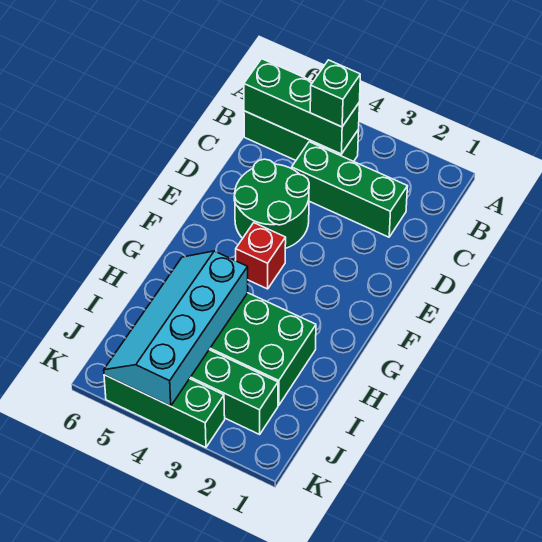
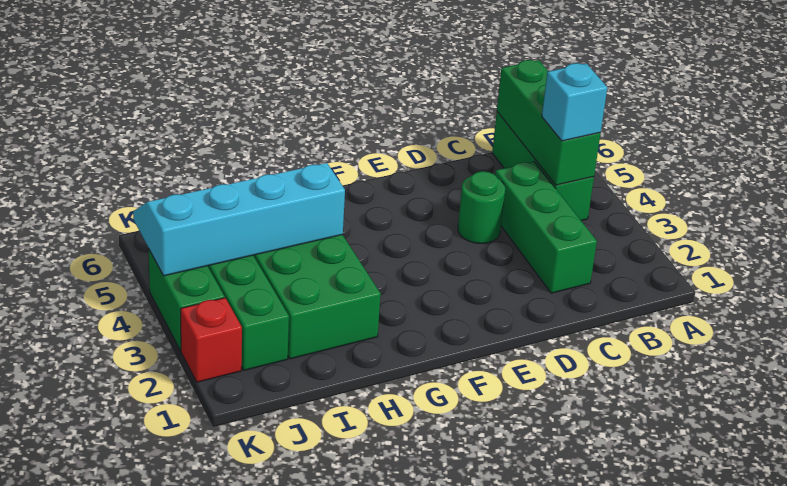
green brick B4 level 3 -> cyan brick B4 level 3
green round brick D4:E5 level 1 -> green round brick D4 level 1
red brick F4 level 1 -> red brick K2 level 1
green brick K3:K5 level 1 -> green brick K3:K4 level 1

